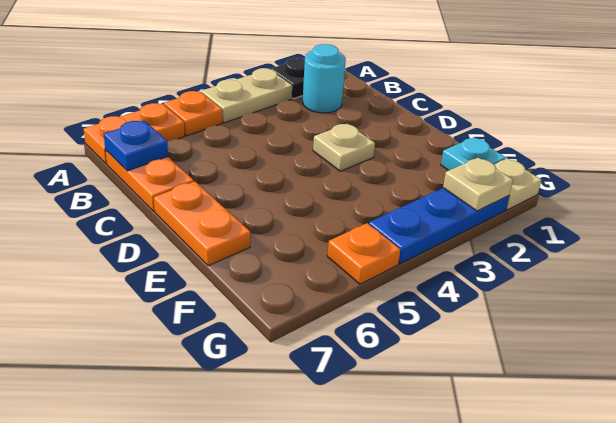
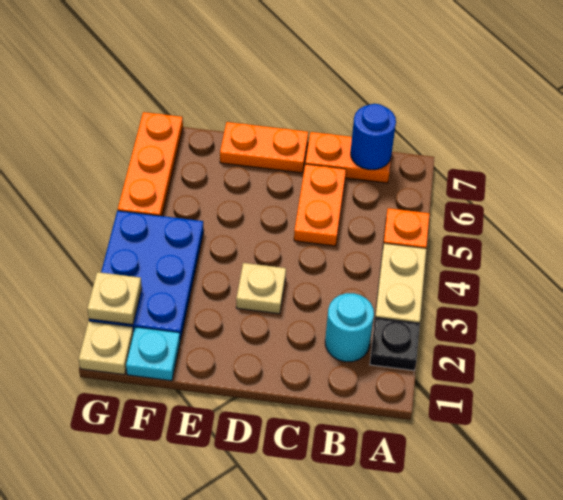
orange plate A6:A7 level 1 -> orange plate C5:C6 level 1
blue plate B7 level 2 -> blue round brick B7 level 2
blue plate G2:G4 level 1 -> blue plate F2:G4 level 1
orange plate G5 level 1 -> orange plate G5:G7 level 1

